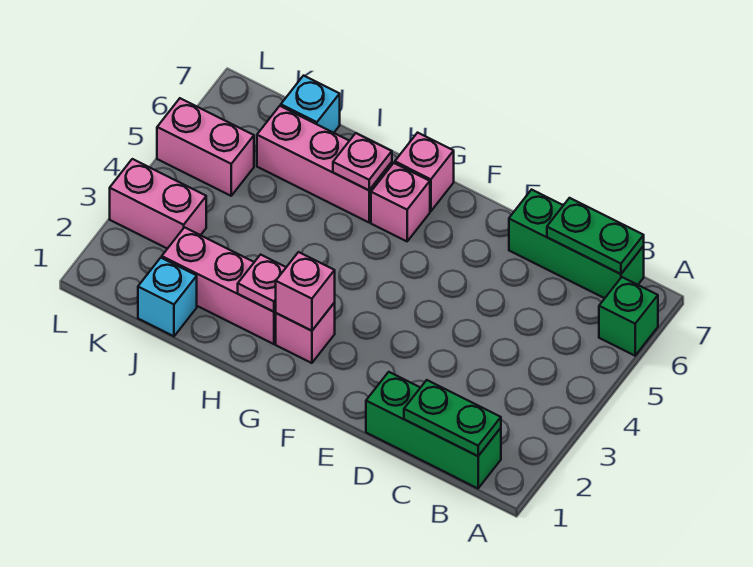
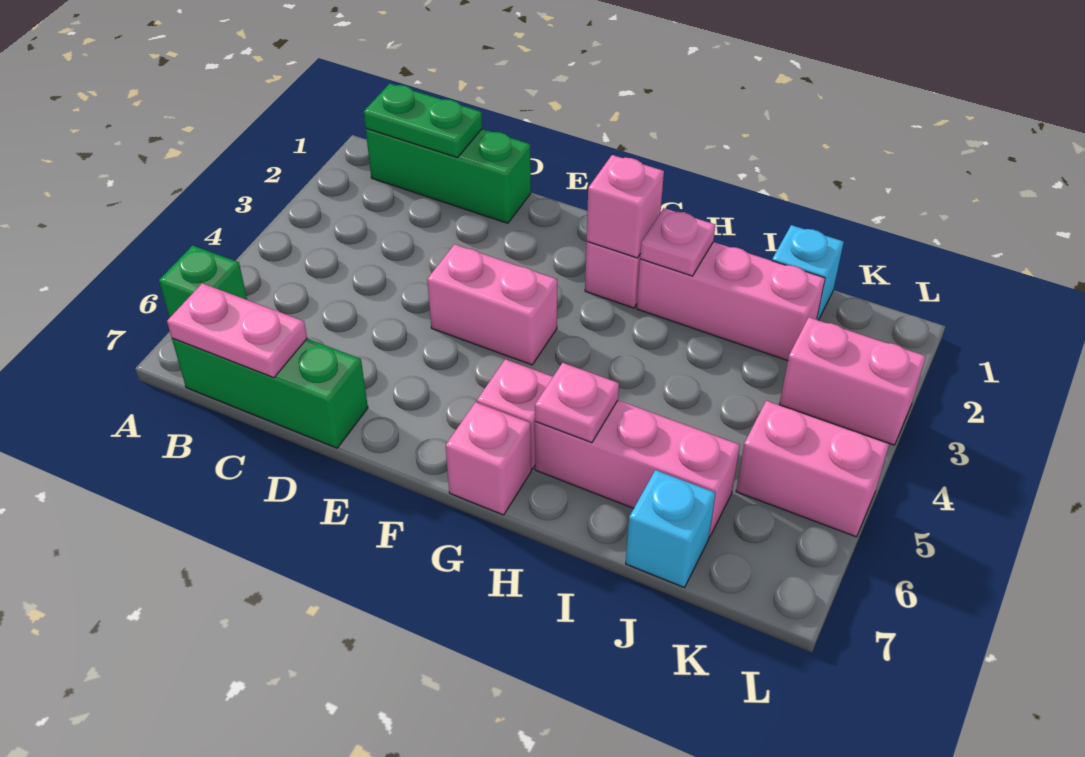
green plate B7:C7 level 2 -> pink plate B7:C7 level 2
none -> pink brick E4:F4 level 1

